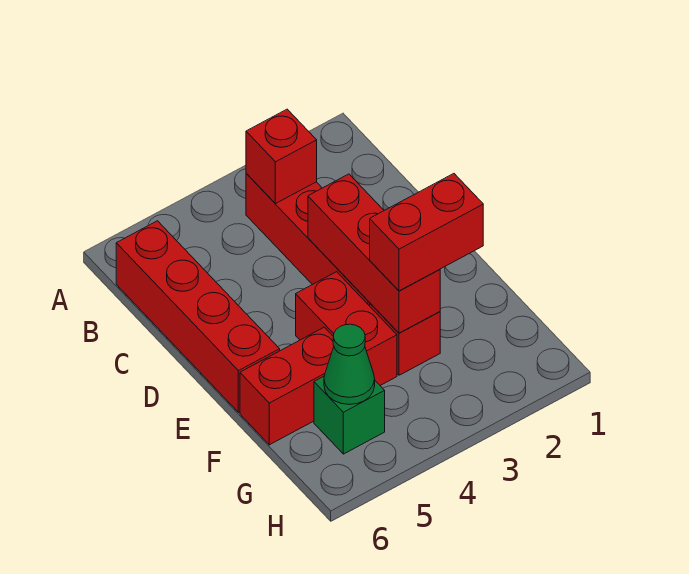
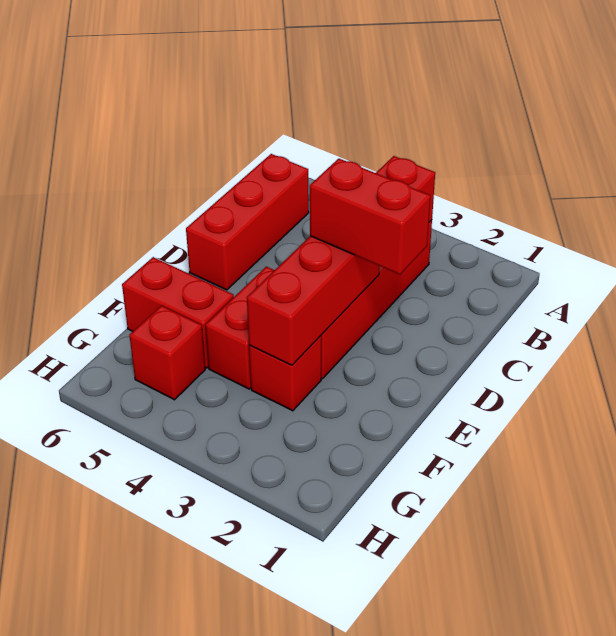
red brick B6:E6 level 1 -> red brick B6:D6 level 1
red brick F2:F3 level 3 -> red brick D2:D3 level 3
green brick G5 level 1 -> red brick G5 level 1
green cone G5 level 2 -> none

